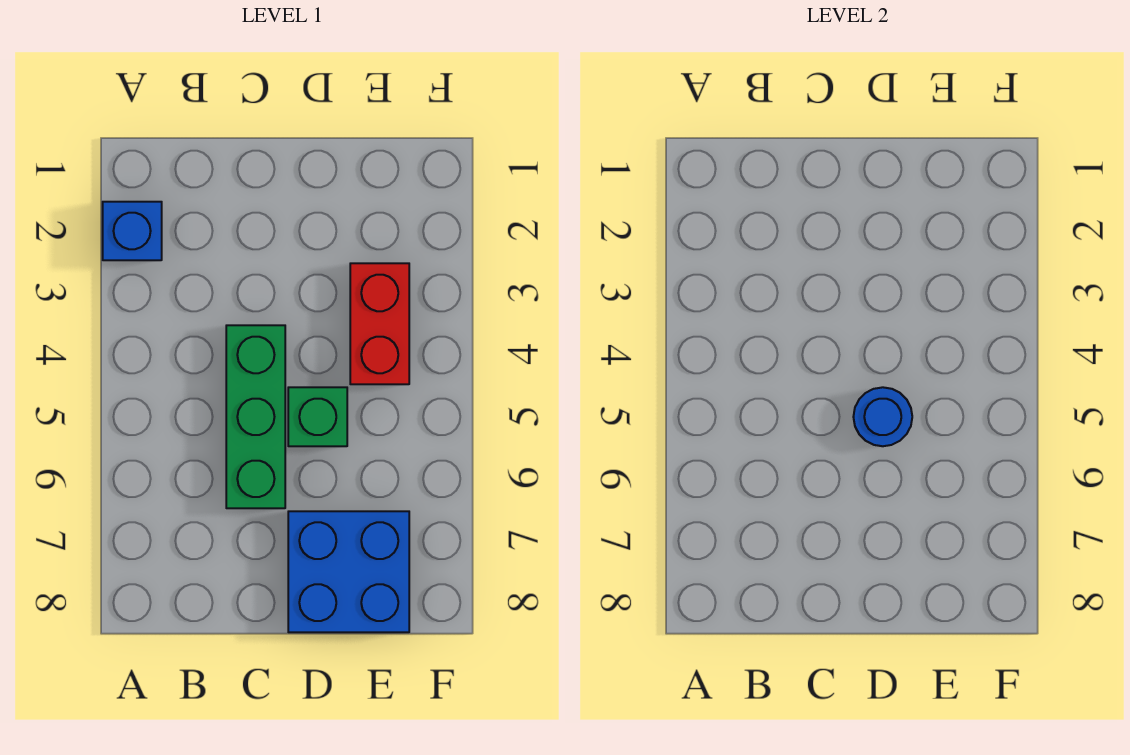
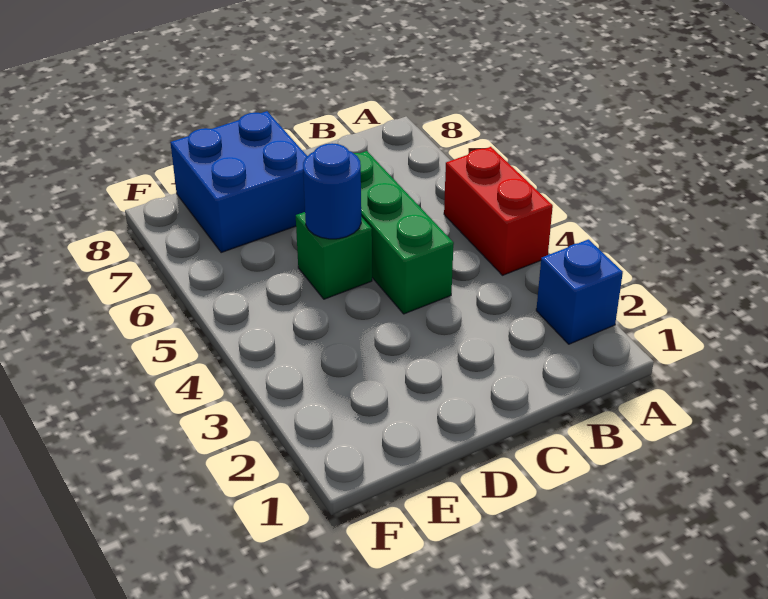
red brick E3:E4 level 1 -> red brick A4:A5 level 1

